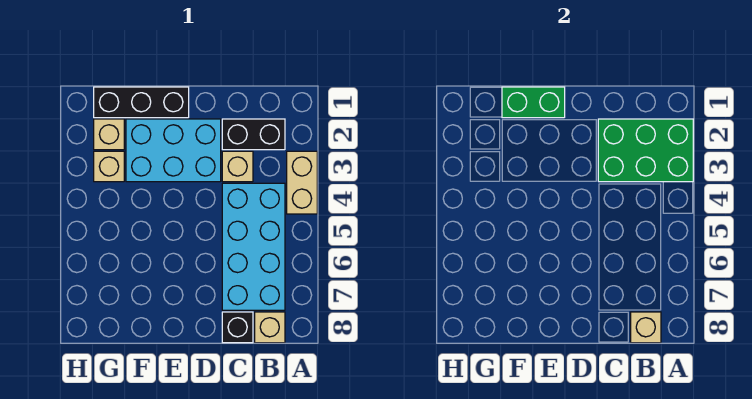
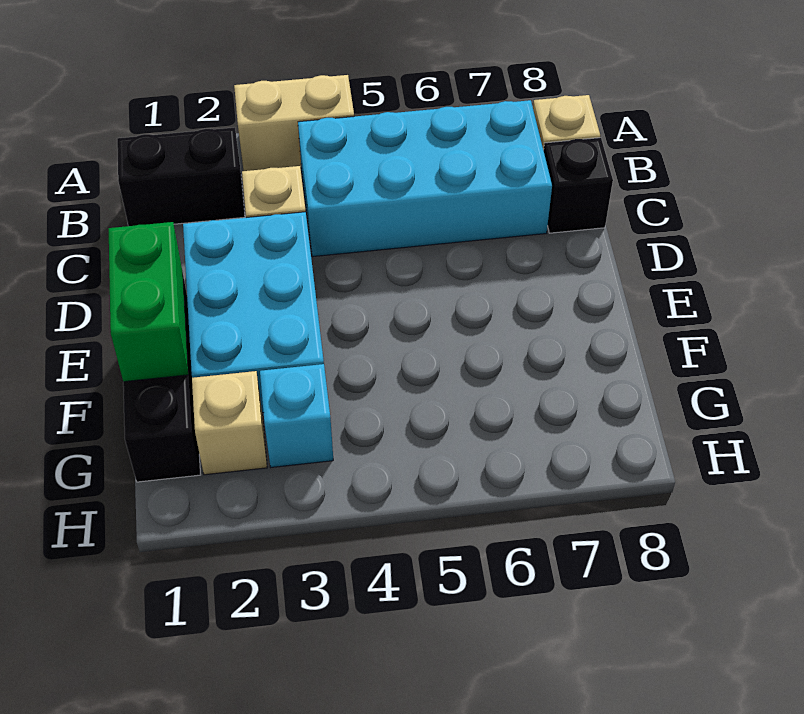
green brick A2:C3 level 2 -> none
black brick B2:C2 level 1 -> black brick B1:B2 level 1
tan brick B8 level 2 -> none
tan brick G3 level 1 -> cyan brick G3 level 1

